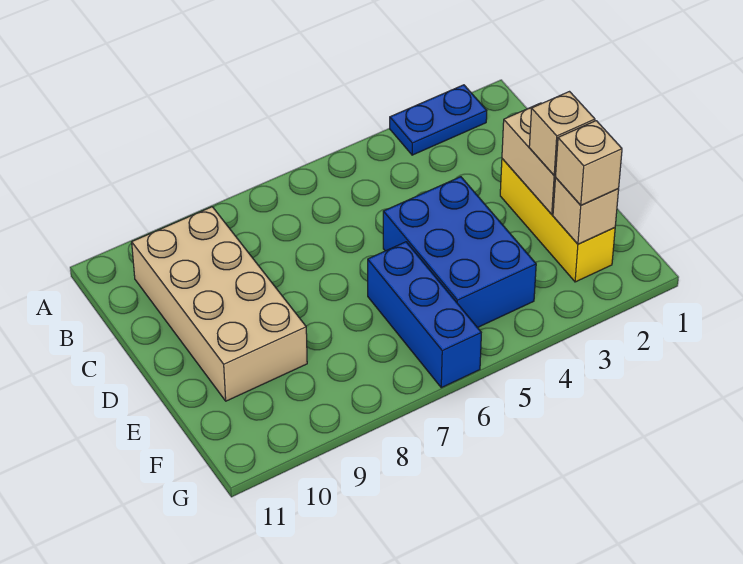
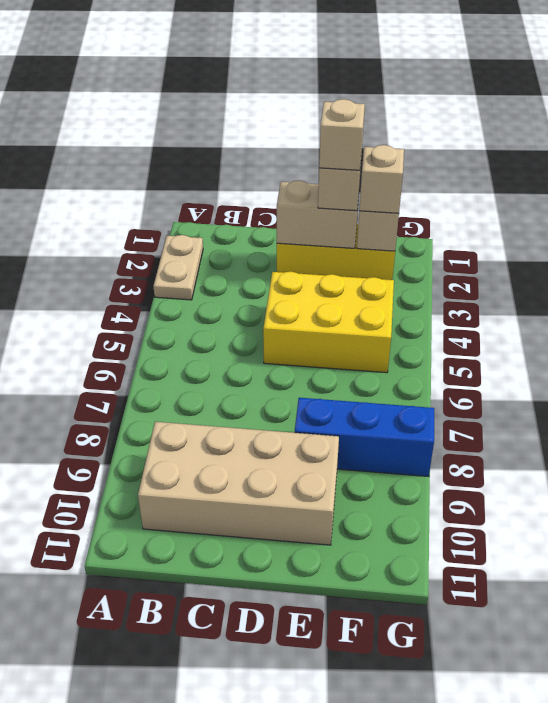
blue plate A2:A3 level 1 -> tan plate A2:A3 level 1
blue brick D4:F5 level 1 -> yellow brick D4:F5 level 1
none -> tan brick E2 level 4
blue brick E6:G6 level 1 -> blue brick E8:G8 level 1

